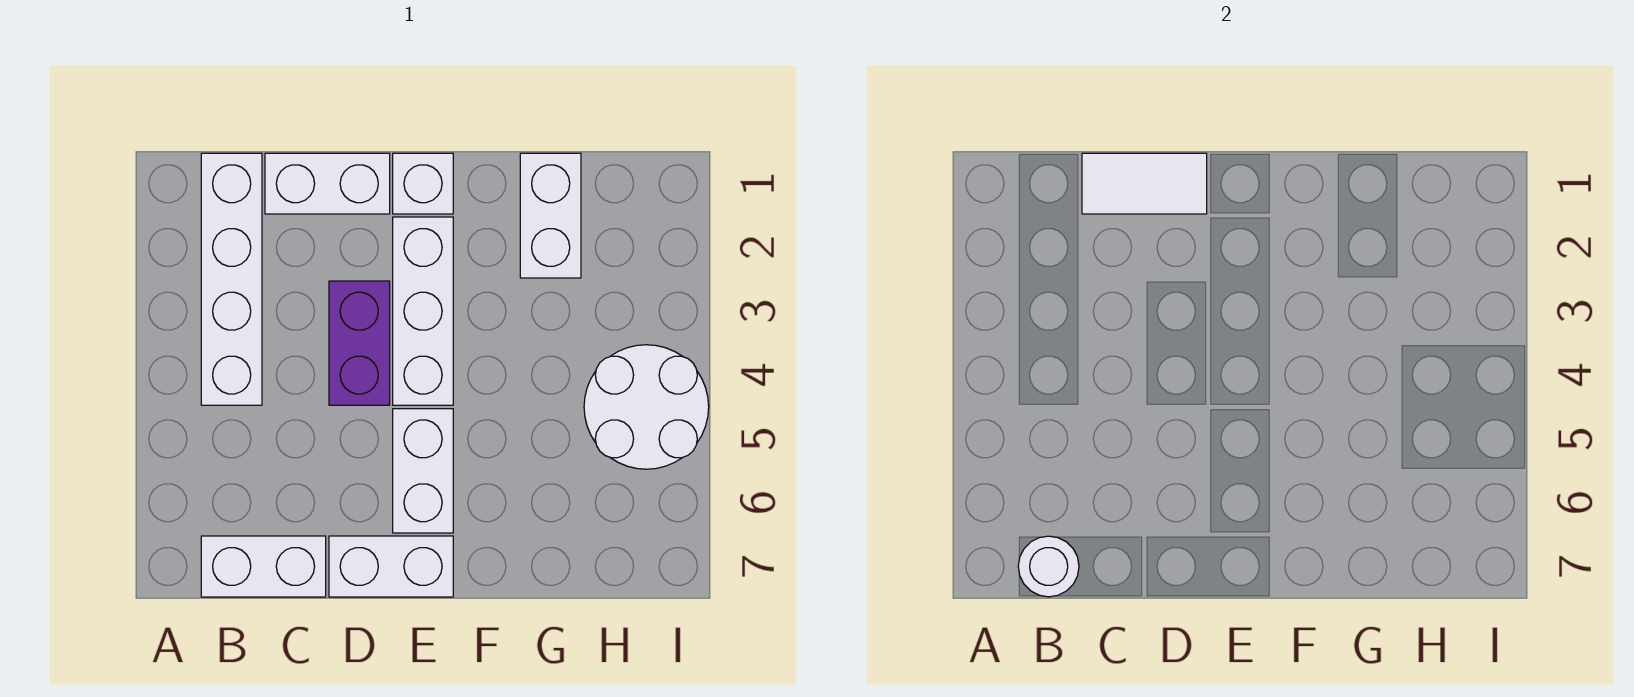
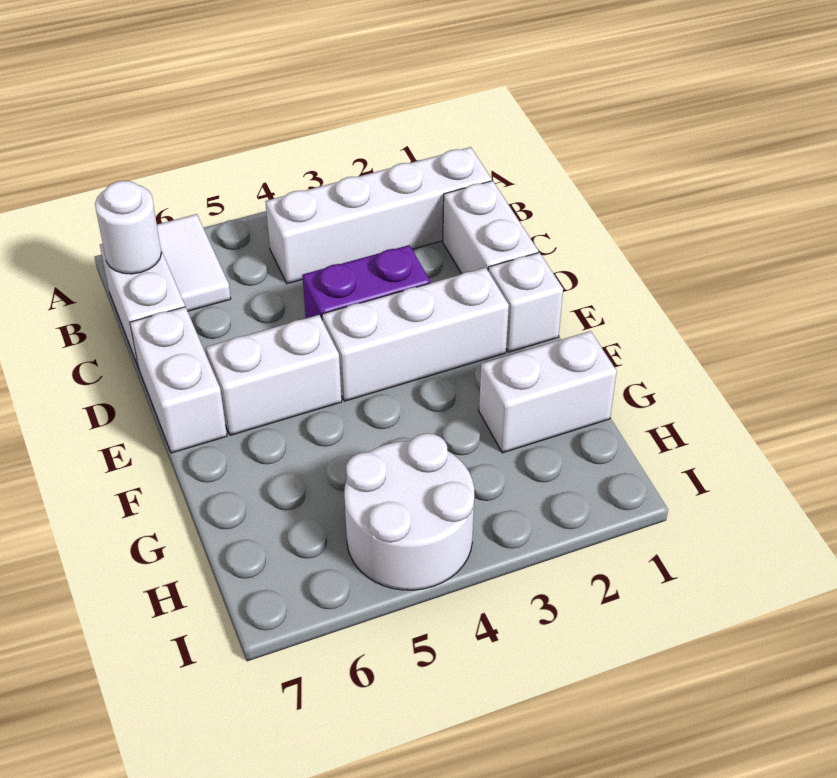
white tile C1:D1 level 2 -> white tile A6:B6 level 1

